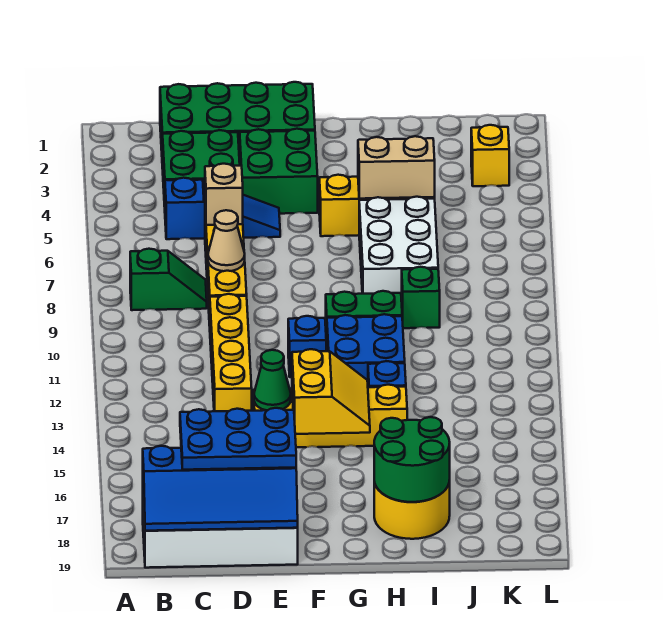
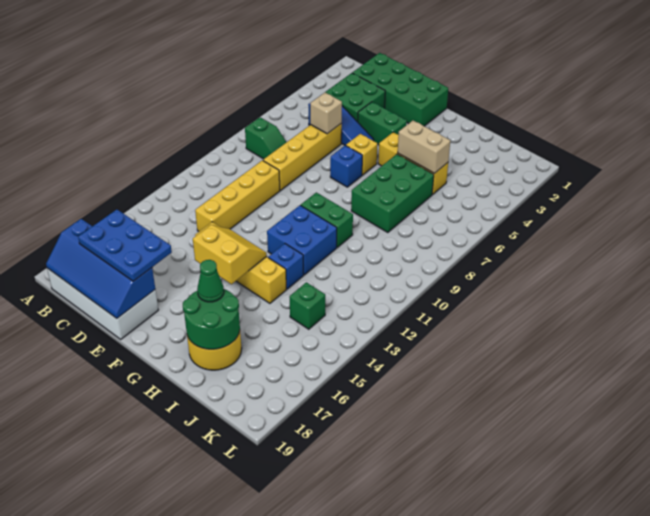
tan cone D8 level 2 -> none
green brick E3:F4 level 1 -> green brick E4:F4 level 1
green cone E14 level 2 -> green cone H17 level 3
blue brick F11 level 1 -> blue brick F7 level 1
yellow slope F14:G15 level 2 top F -> yellow slope F14:G15 level 2 top 15
white brick H6:I8 level 1 -> green brick H6:I8 level 1
green brick I9 level 1 -> green brick J14 level 1
yellow brick K3 level 1 -> yellow brick F6 level 1

